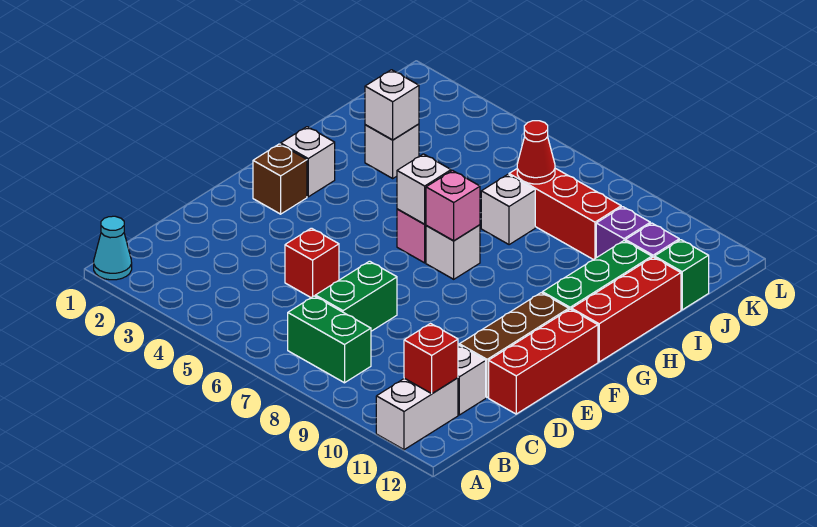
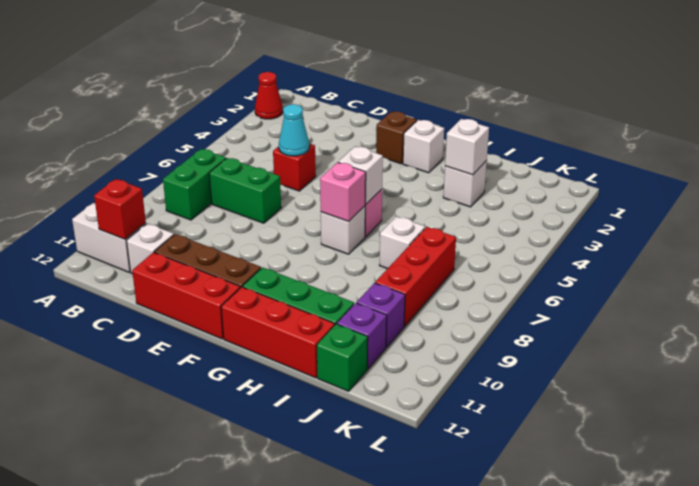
cyan cone A1 level 1 -> cyan cone D5 level 2
red cone J7 level 2 -> red cone A2 level 1

